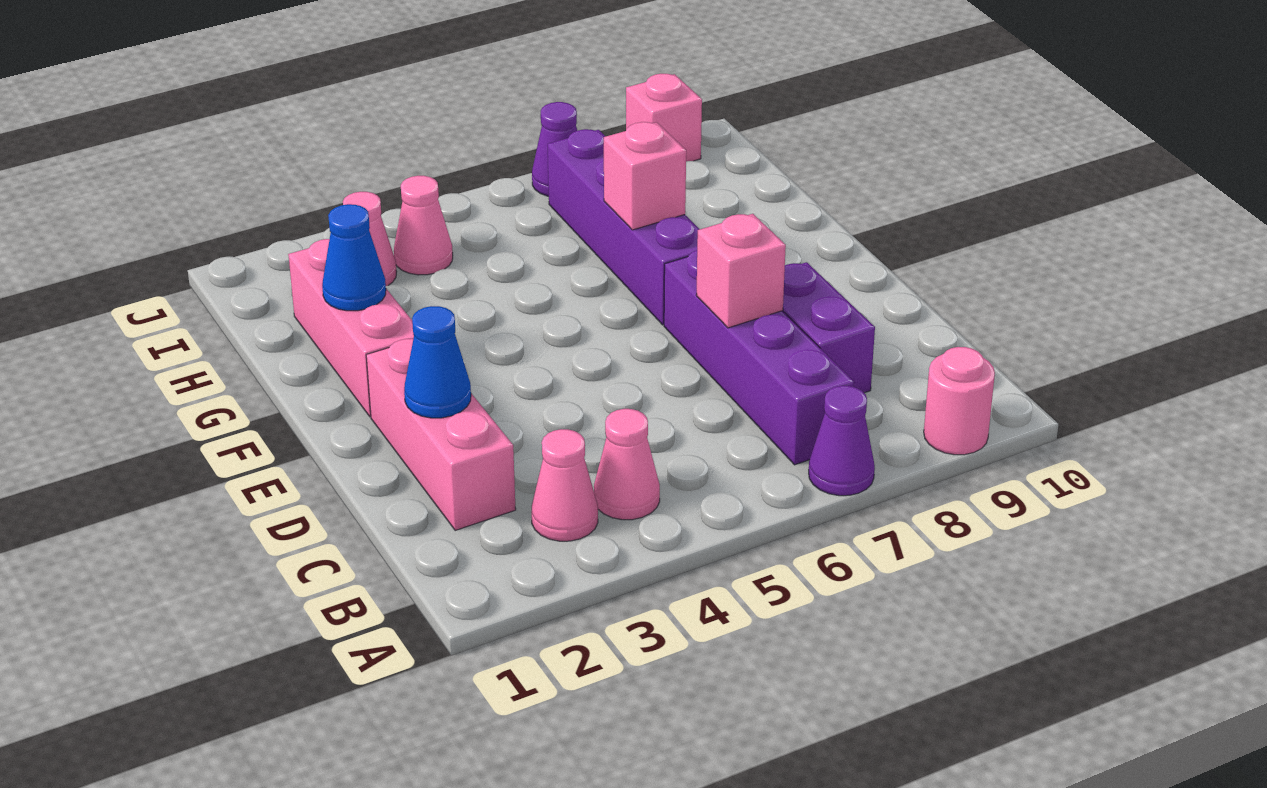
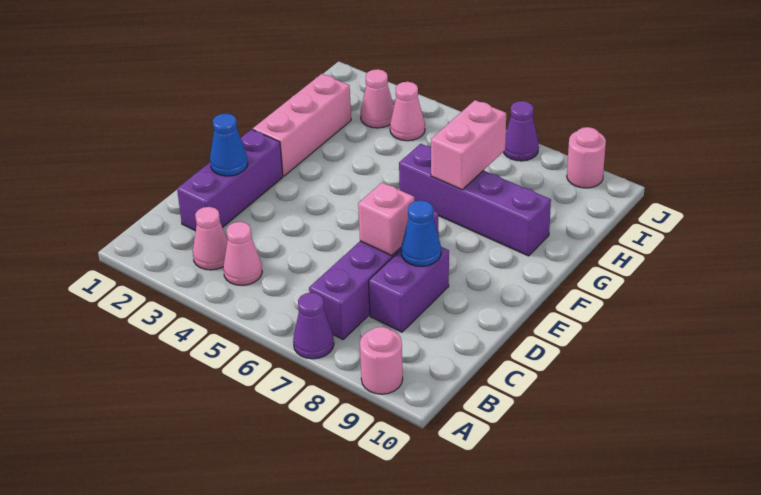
pink brick C2:E2 level 1 -> purple brick C2:E2 level 1
purple brick F7:I7 level 1 -> purple brick G6:G9 level 1
blue cone G2 level 2 -> blue cone D8 level 2
pink brick G7 level 2 -> pink brick G7:H7 level 2
pink brick J9 level 1 -> pink round brick J9 level 1

